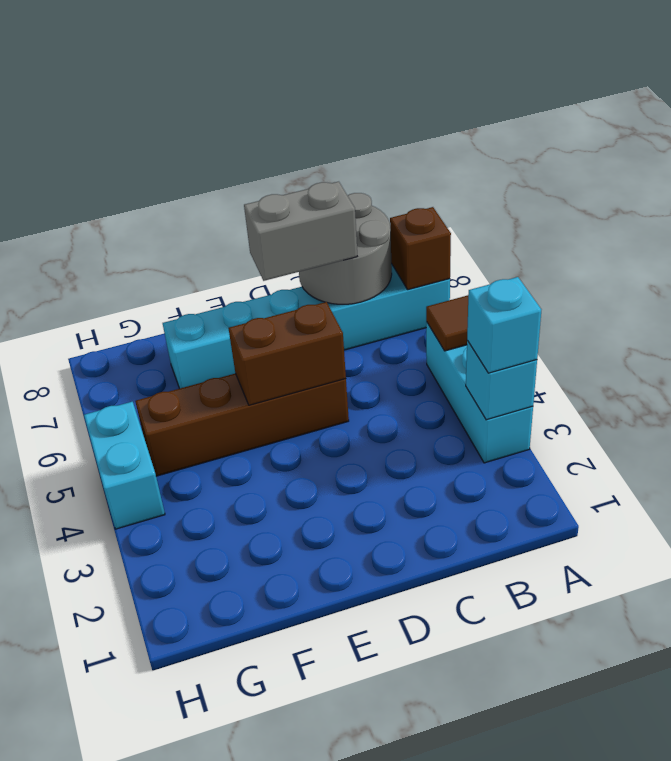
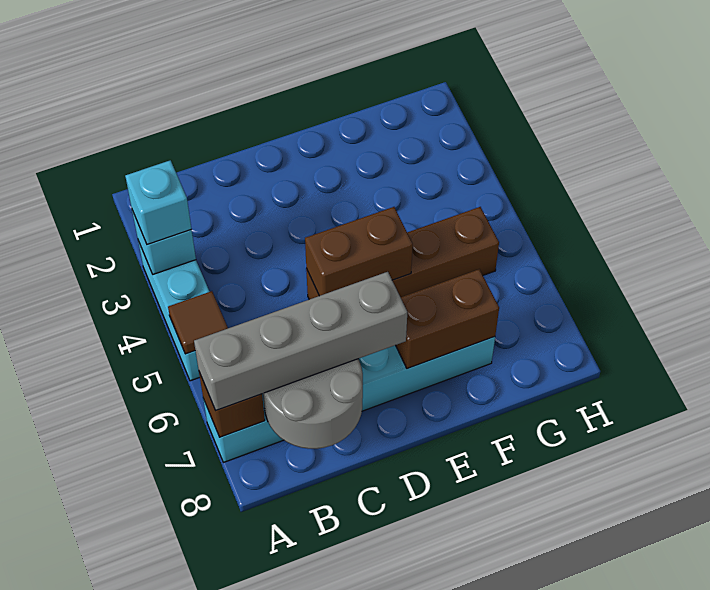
grey brick C7:D7 level 3 -> grey brick A7:D7 level 3
none -> brown brick E7:F7 level 2
cyan brick H4:H5 level 1 -> none

